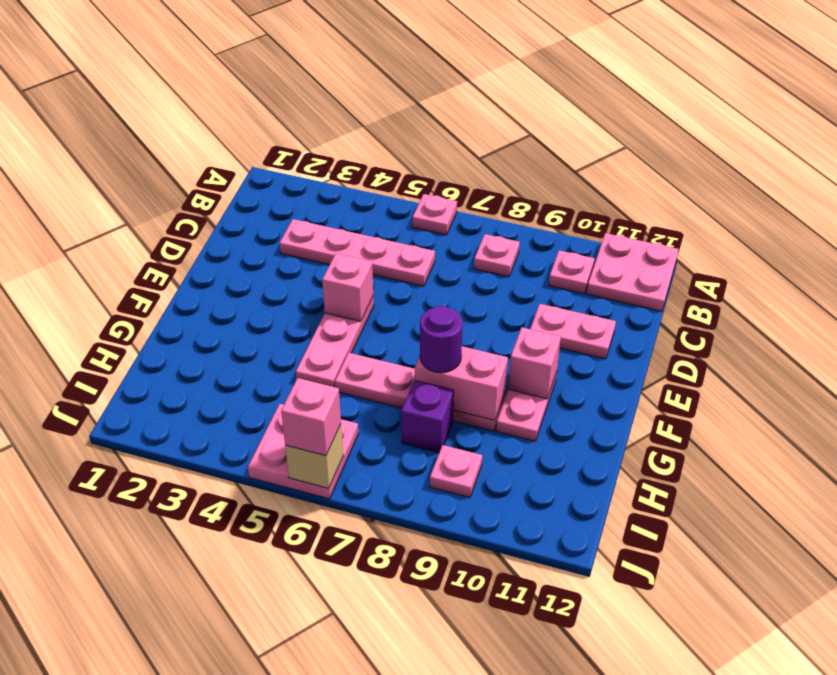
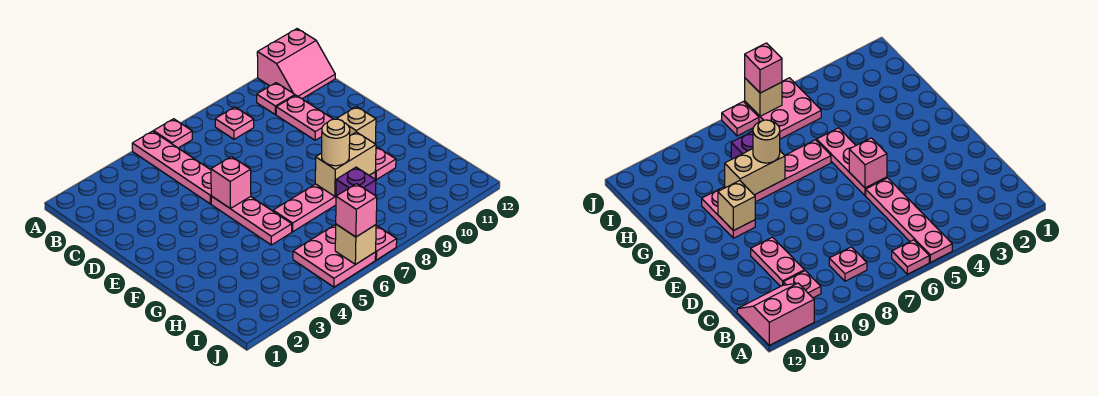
pink plate A11:B12 level 1 -> pink slope A11:B12 level 1 top A
pink plate C3:C6 level 1 -> pink plate A5:D5 level 1
pink plate D10:D11 level 1 -> pink plate C10:D10 level 1
pink brick F10 level 2 -> tan brick F10 level 2
pink brick G8:G9 level 2 -> tan brick G8:G9 level 2
purple round brick G8 level 3 -> tan round brick G8 level 3
pink plate I9 level 1 -> pink plate J7 level 1

